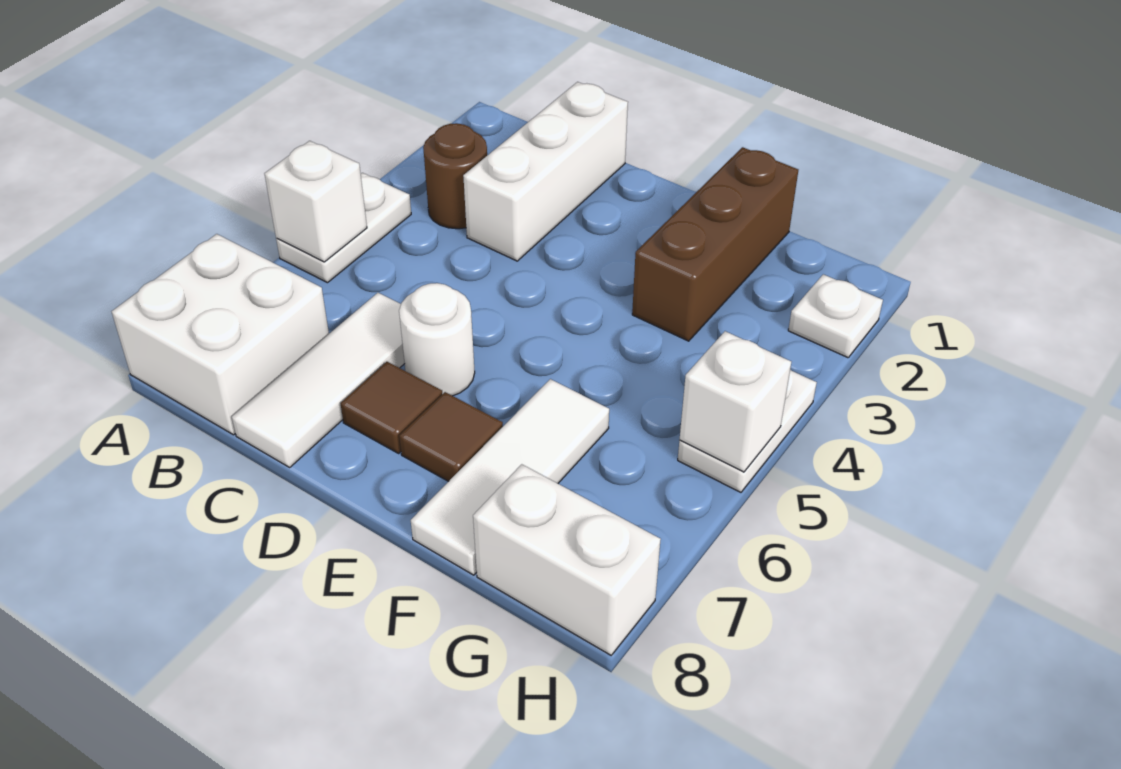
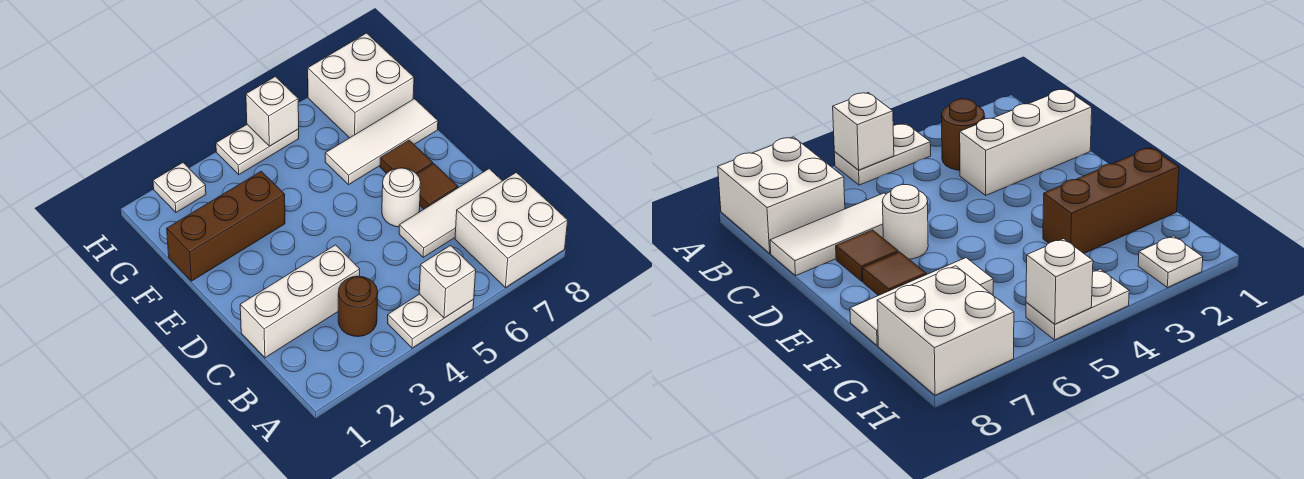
white brick G8:H8 level 1 -> white brick G7:H8 level 1

